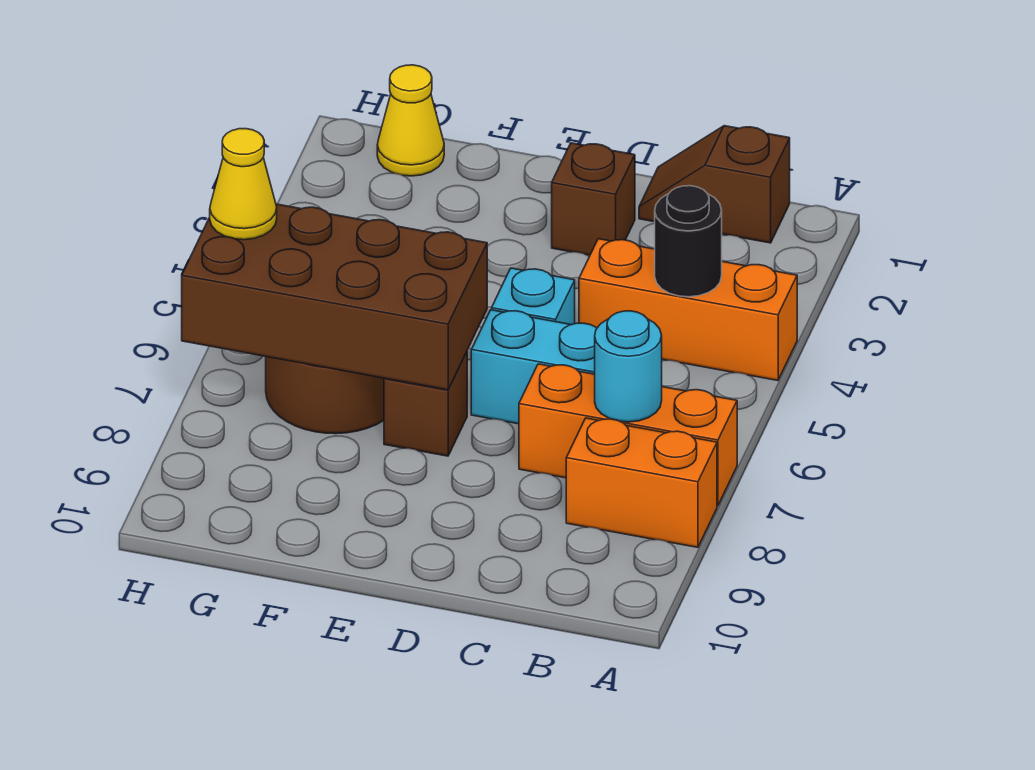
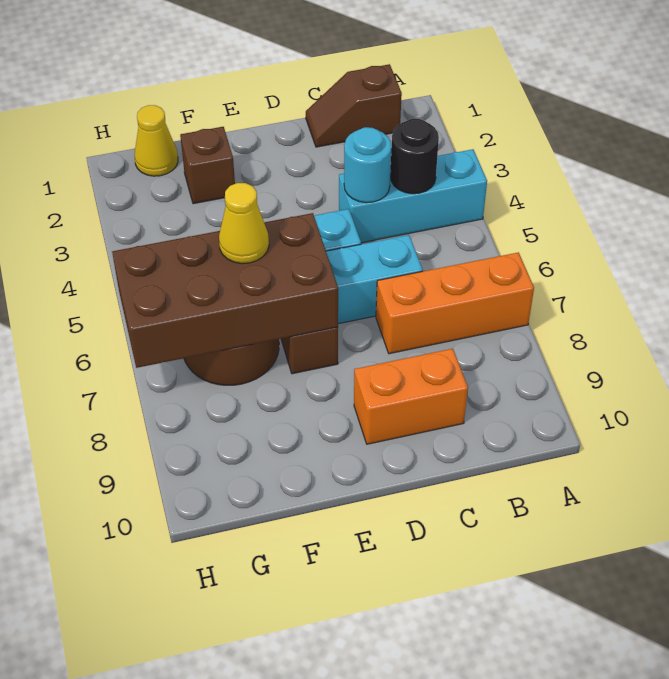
orange brick A4:C4 level 1 -> cyan brick A4:C4 level 1
orange brick A8:B8 level 1 -> orange brick C9:D9 level 1
cyan round brick B7 level 2 -> cyan round brick C4 level 2
brown brick D2 level 1 -> brown brick F2 level 1
yellow cone H6 level 3 -> yellow cone F6 level 3

